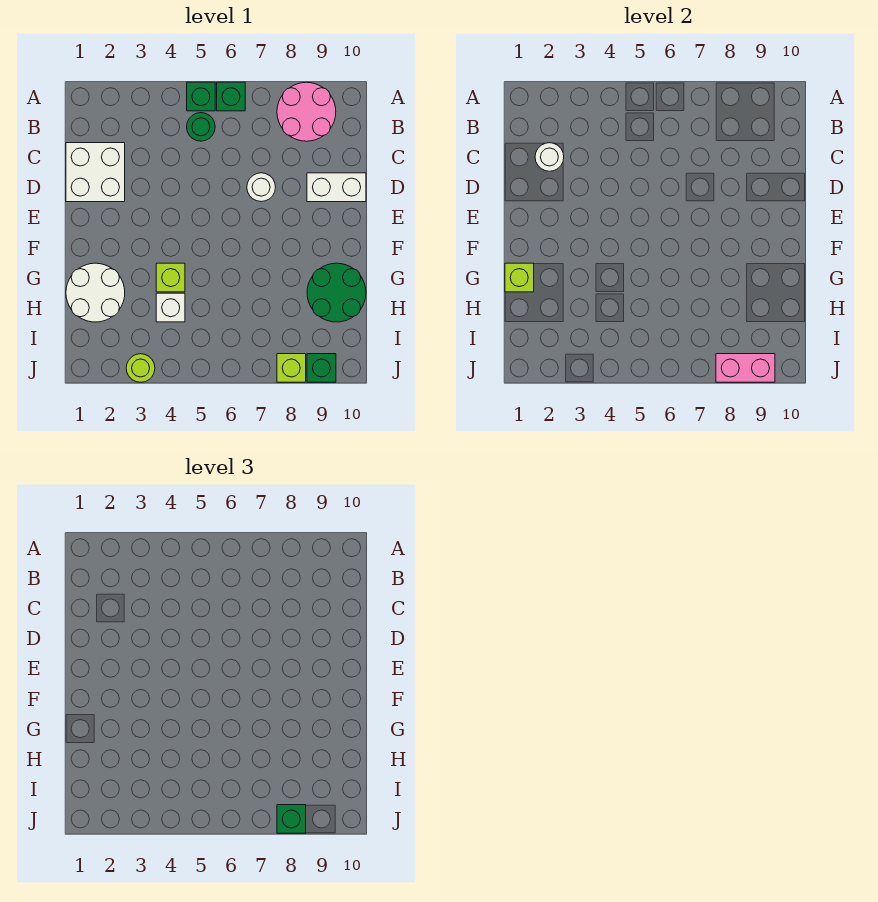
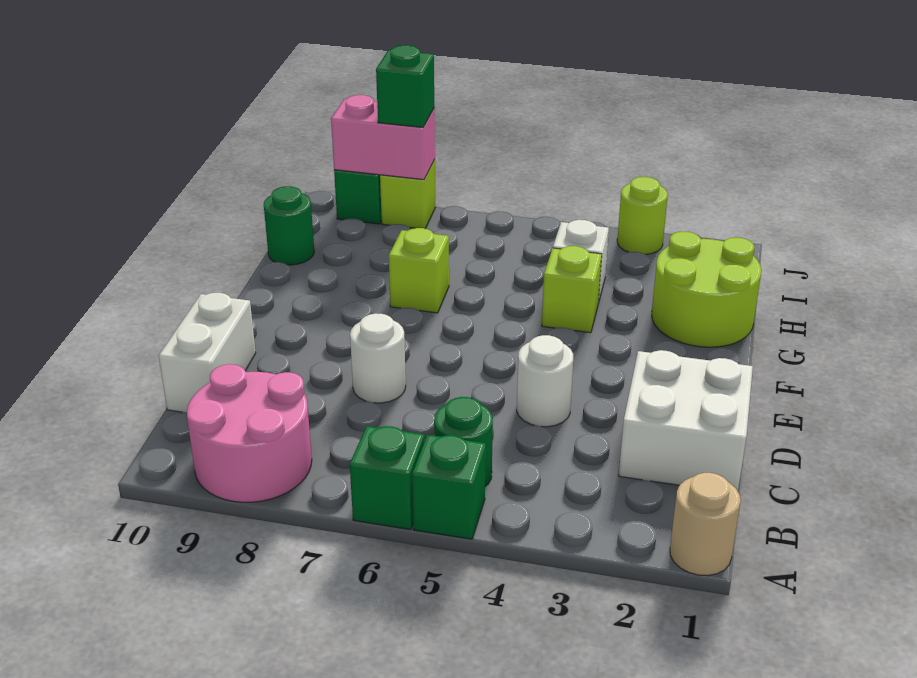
none -> tan round brick A1 level 1
white round brick C2 level 2 -> white round brick D4 level 1
white brick D9:D10 level 1 -> white brick C10:D10 level 1
white round brick G1:H2 level 1 -> lime round brick G1:H2 level 1
lime brick G1 level 2 -> lime brick G7 level 1
green round brick G9:H10 level 1 -> green round brick H10 level 1

